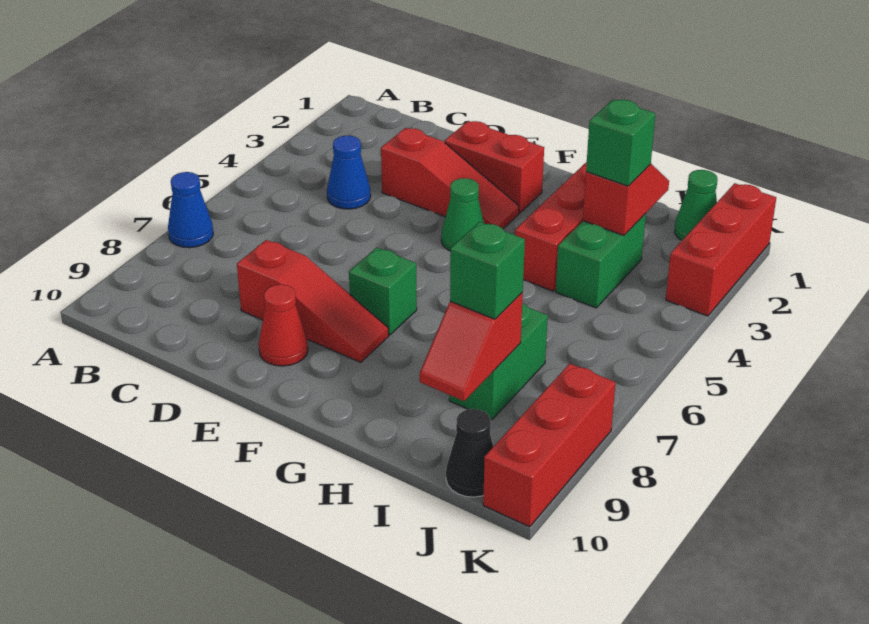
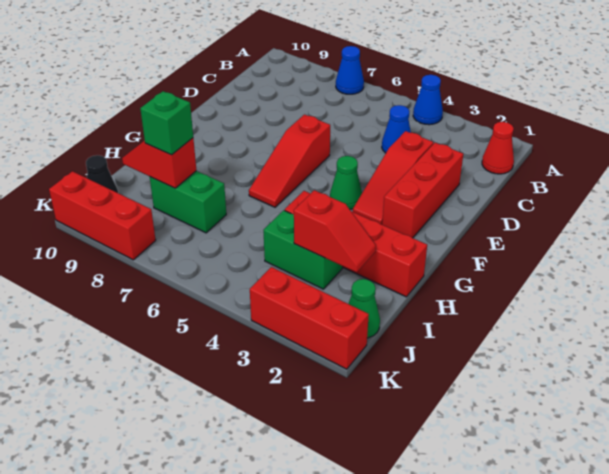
none -> blue cone A4 level 1
red slope D8:F8 level 1 top D -> red slope E6:G6 level 1 top E
red brick E2:F2 level 1 -> red brick D2:F2 level 1
red cone E9 level 1 -> red cone B1 level 1
green brick F7 level 1 -> none
green brick I3 level 3 -> none

